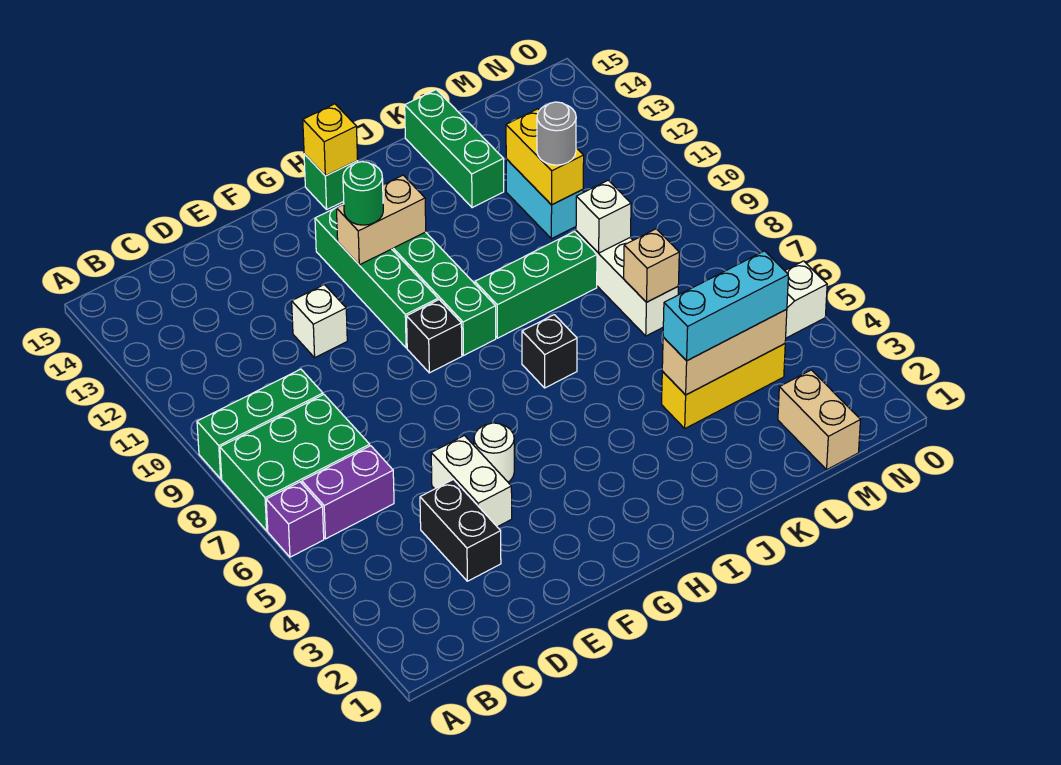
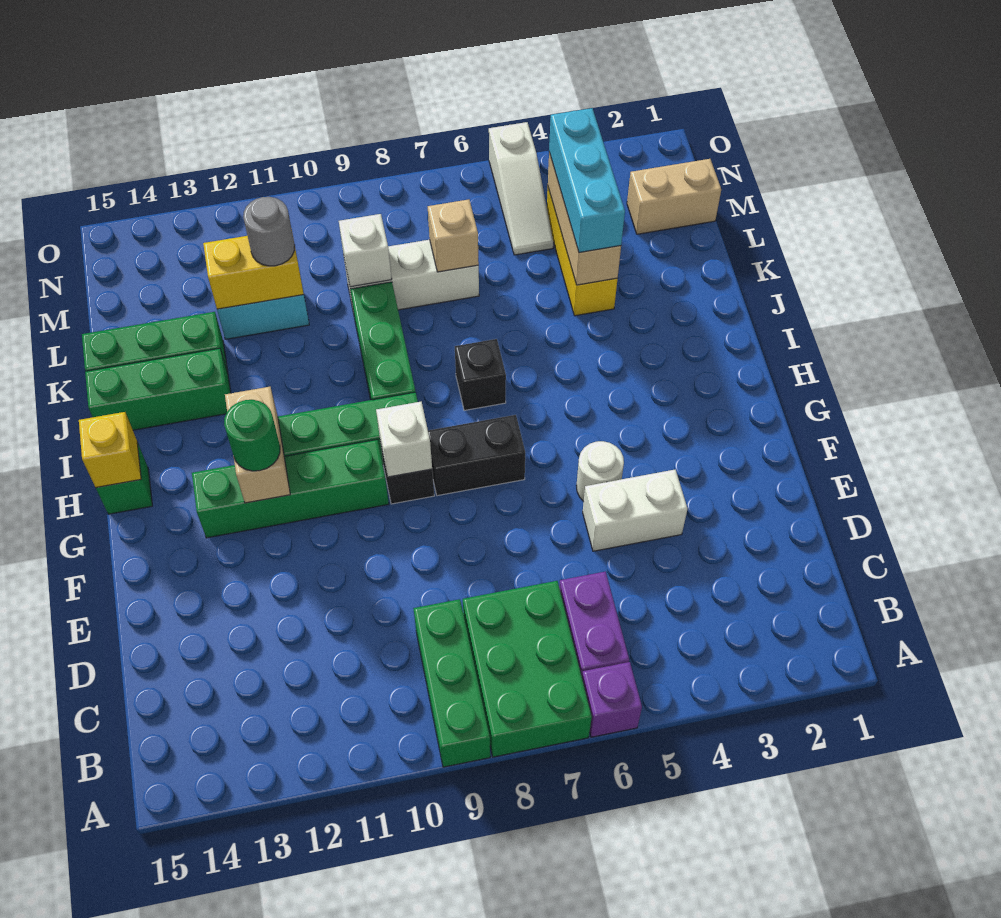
black brick D3:D4 level 1 -> black brick G7:G8 level 1
white brick E11 level 1 -> white brick G9 level 2
none -> green brick J13:J15 level 1

